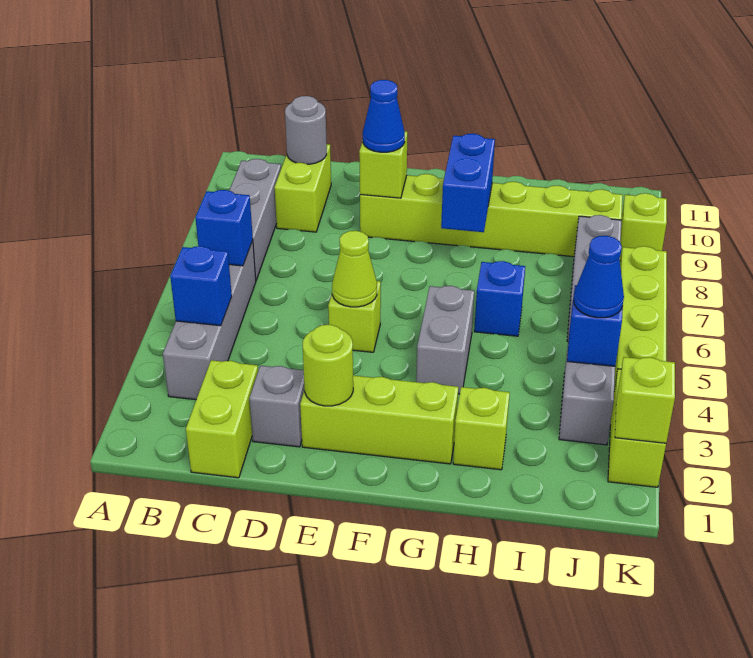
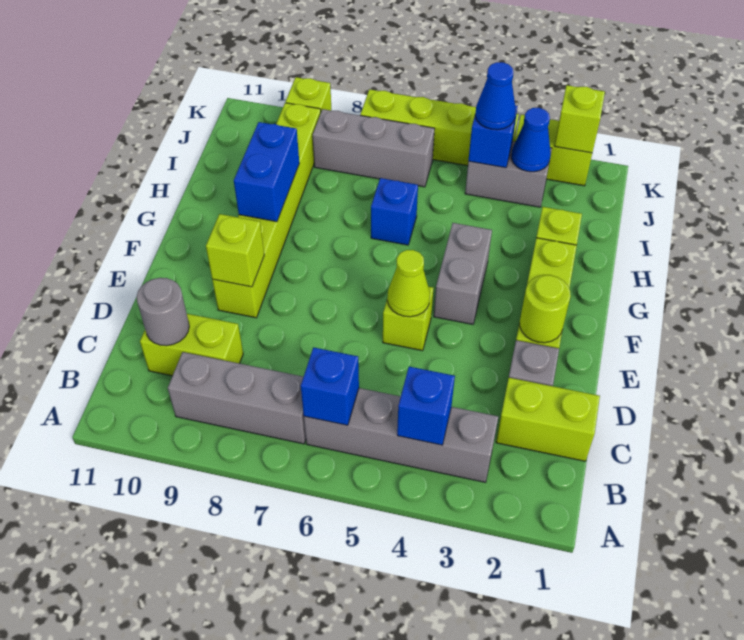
blue cone E9 level 3 -> blue cone J3 level 2
grey brick G4:G5 level 1 -> grey brick F4:G4 level 1
blue brick G8:G9 level 2 -> blue brick G9:H9 level 2

